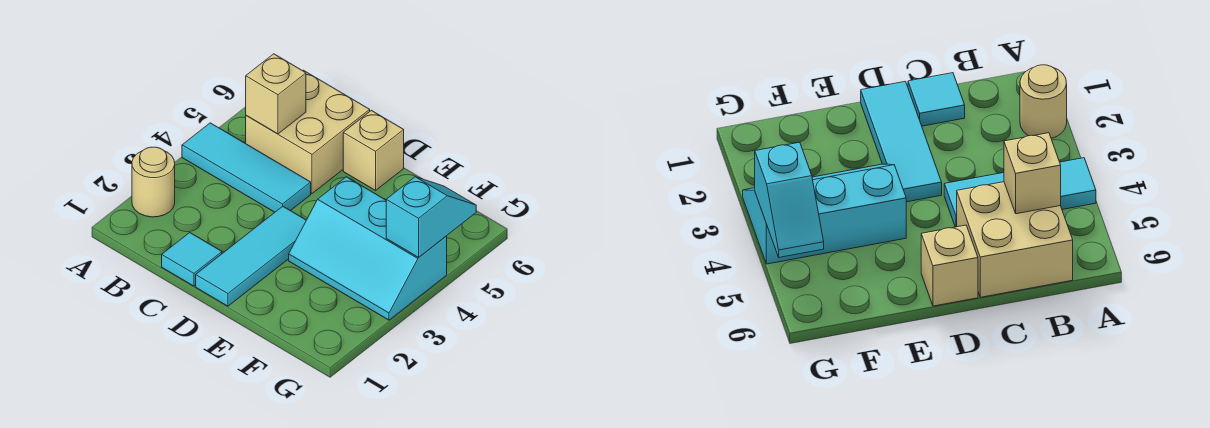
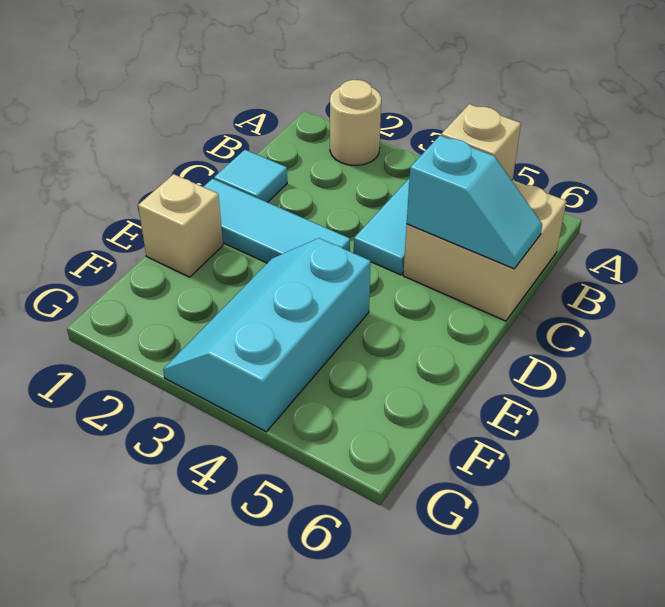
tan brick D6 level 1 -> tan brick E1 level 1
cyan slope G4:G5 level 2 top 4 -> cyan slope C5:C6 level 2 top 5

